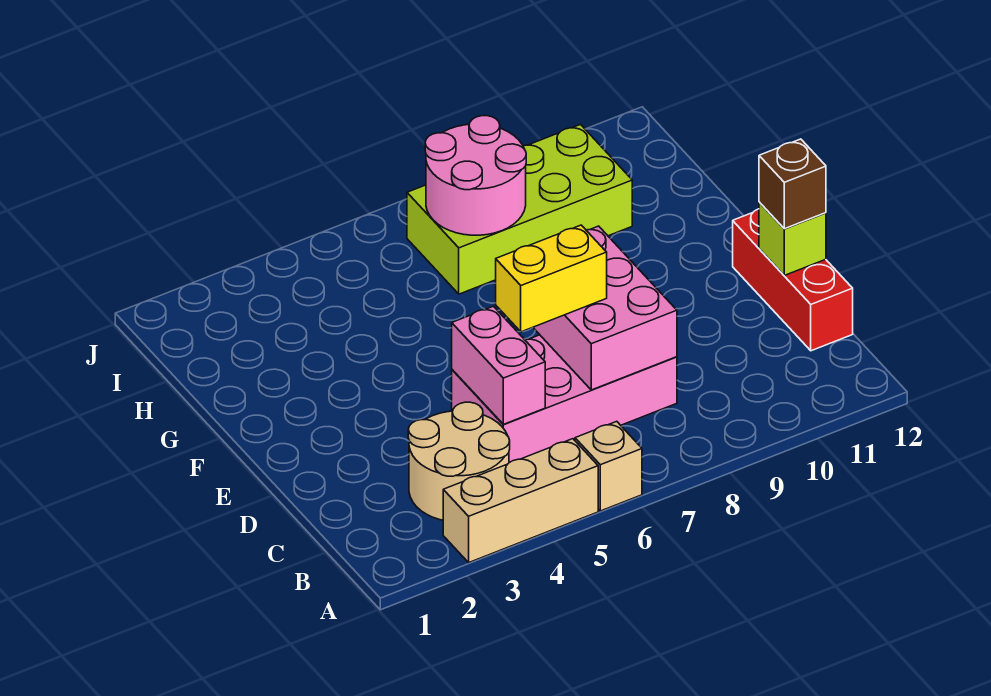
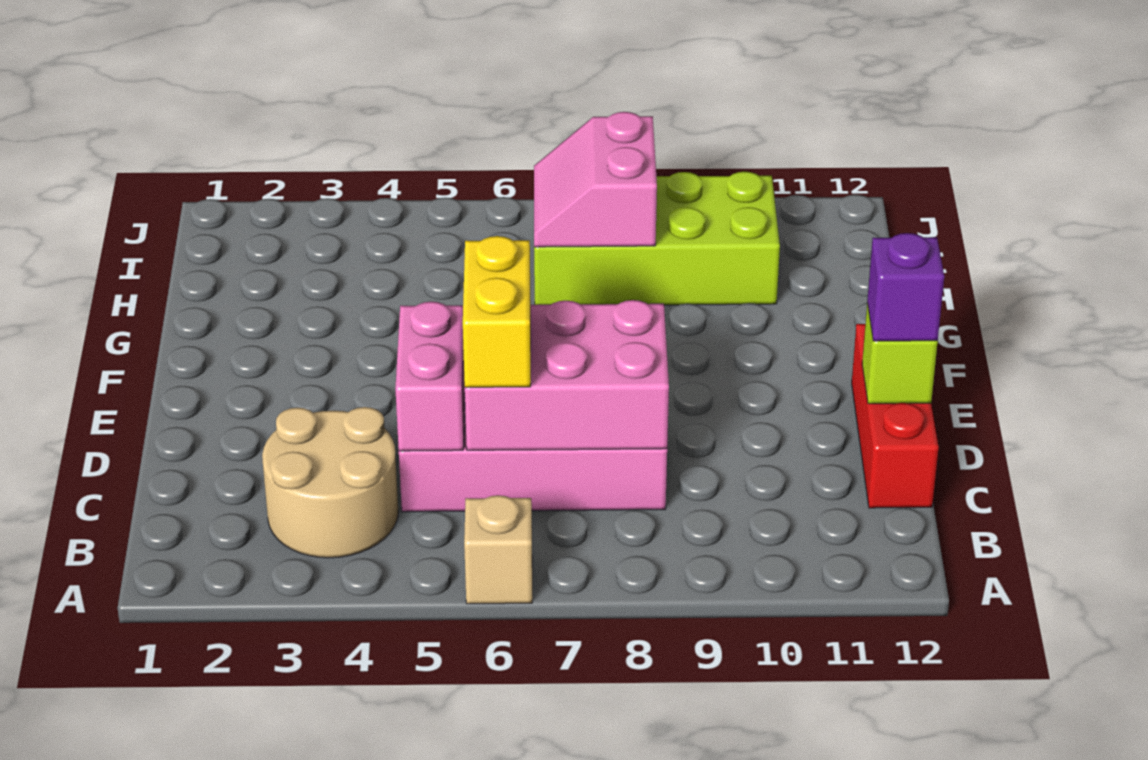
tan brick A3:A5 level 1 -> none
pink brick C7:E8 level 2 -> pink brick C6:D8 level 2
yellow brick D6:D7 level 3 -> yellow brick C6:D6 level 3
brown brick D12 level 3 -> purple brick D12 level 3
pink round brick H7:I8 level 2 -> pink slope H7:I8 level 2 top 8

